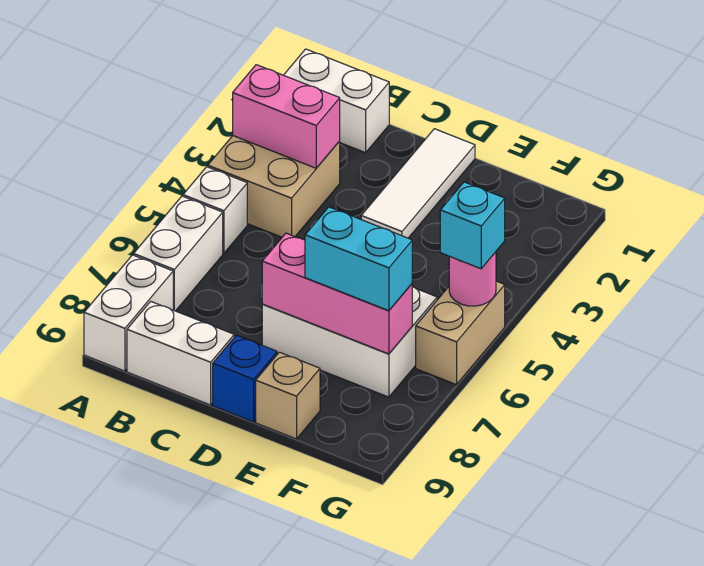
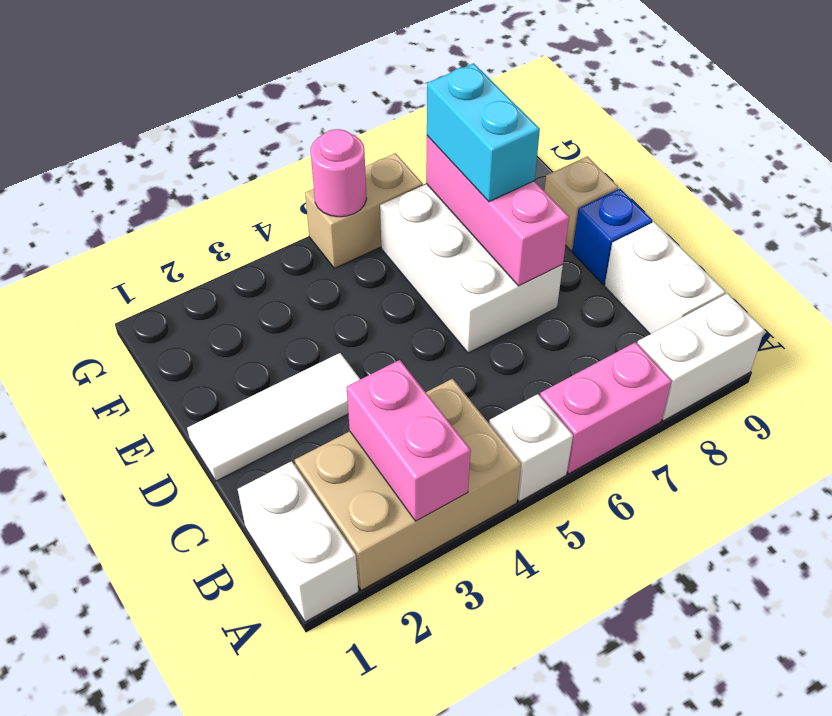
tan brick A3:B4 level 1 -> tan brick A2:B4 level 1
white brick A6:A7 level 1 -> pink brick A6:A7 level 1
cyan brick G5 level 3 -> none

